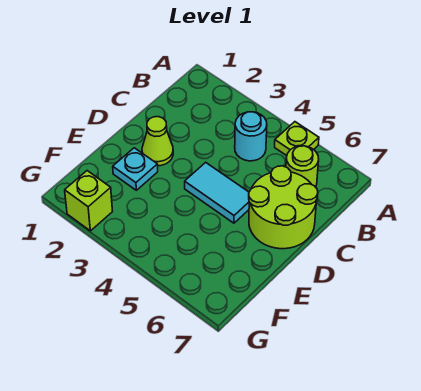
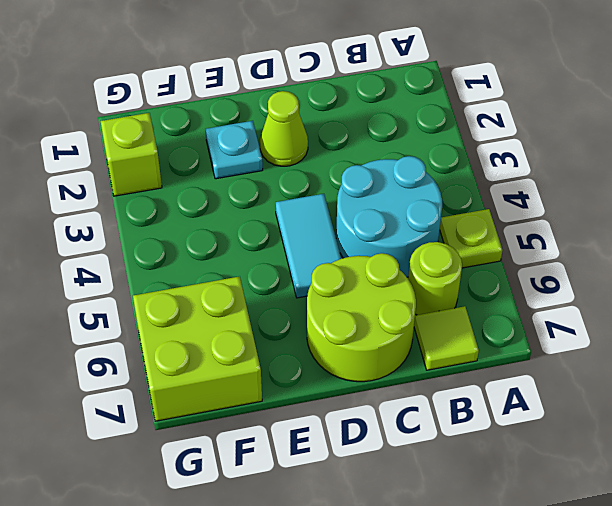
cyan round brick B4 level 1 -> cyan round brick B4:C5 level 1
none -> lime tile B7 level 1
none -> lime brick F6:G7 level 1

